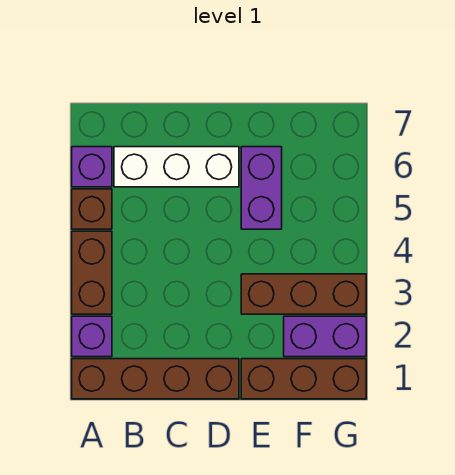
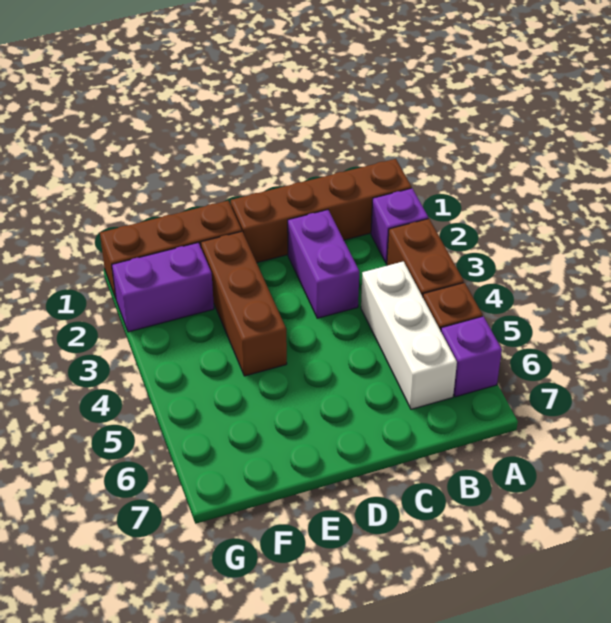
white brick B6:D6 level 1 -> white brick B4:B6 level 1
brown brick E3:G3 level 1 -> brown brick E2:E4 level 1
purple brick E5:E6 level 1 -> purple brick C2:C3 level 1

